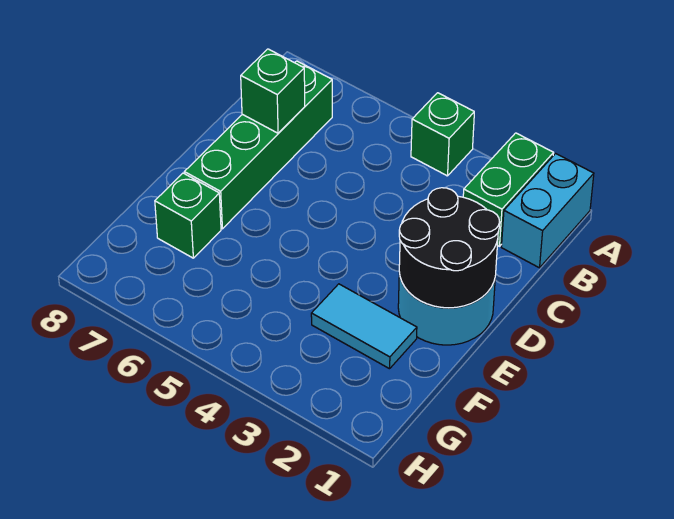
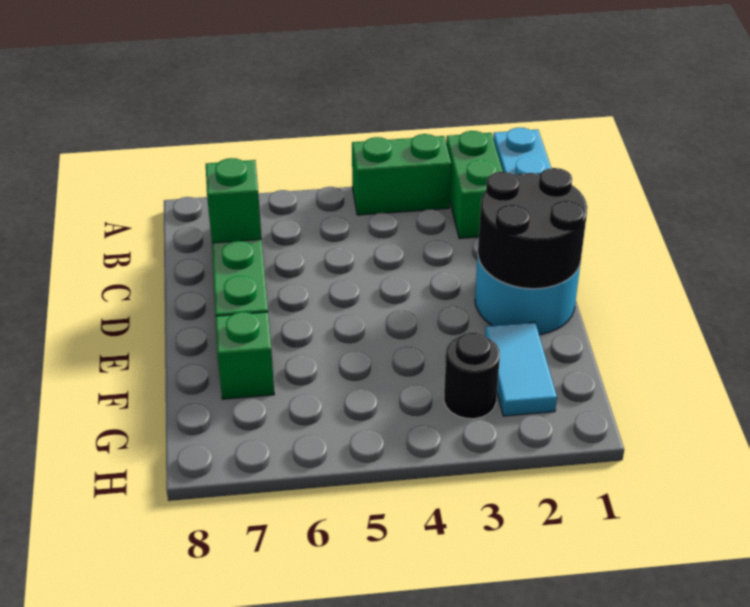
green brick A4 level 1 -> green brick A3:A4 level 1
cyan tile F2:F3 level 1 -> cyan tile F2:G2 level 1
none -> black round brick G3 level 1

